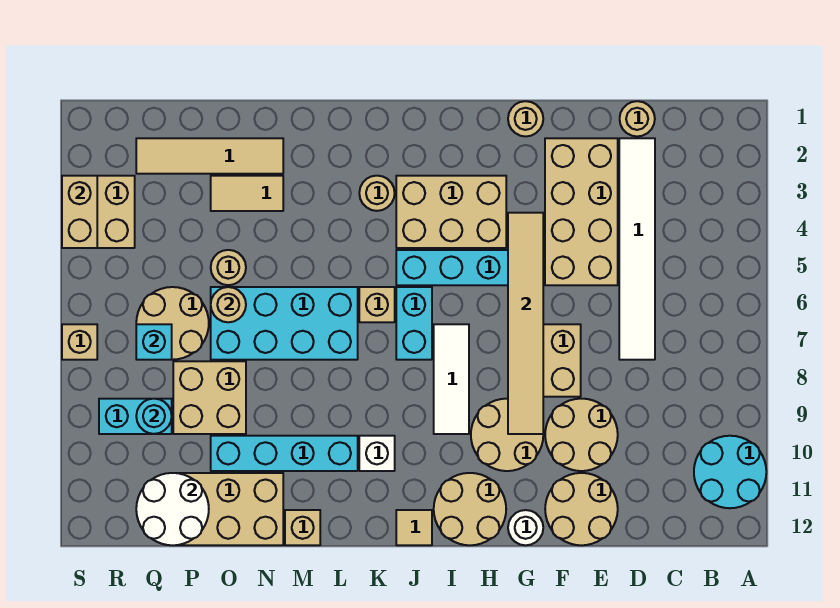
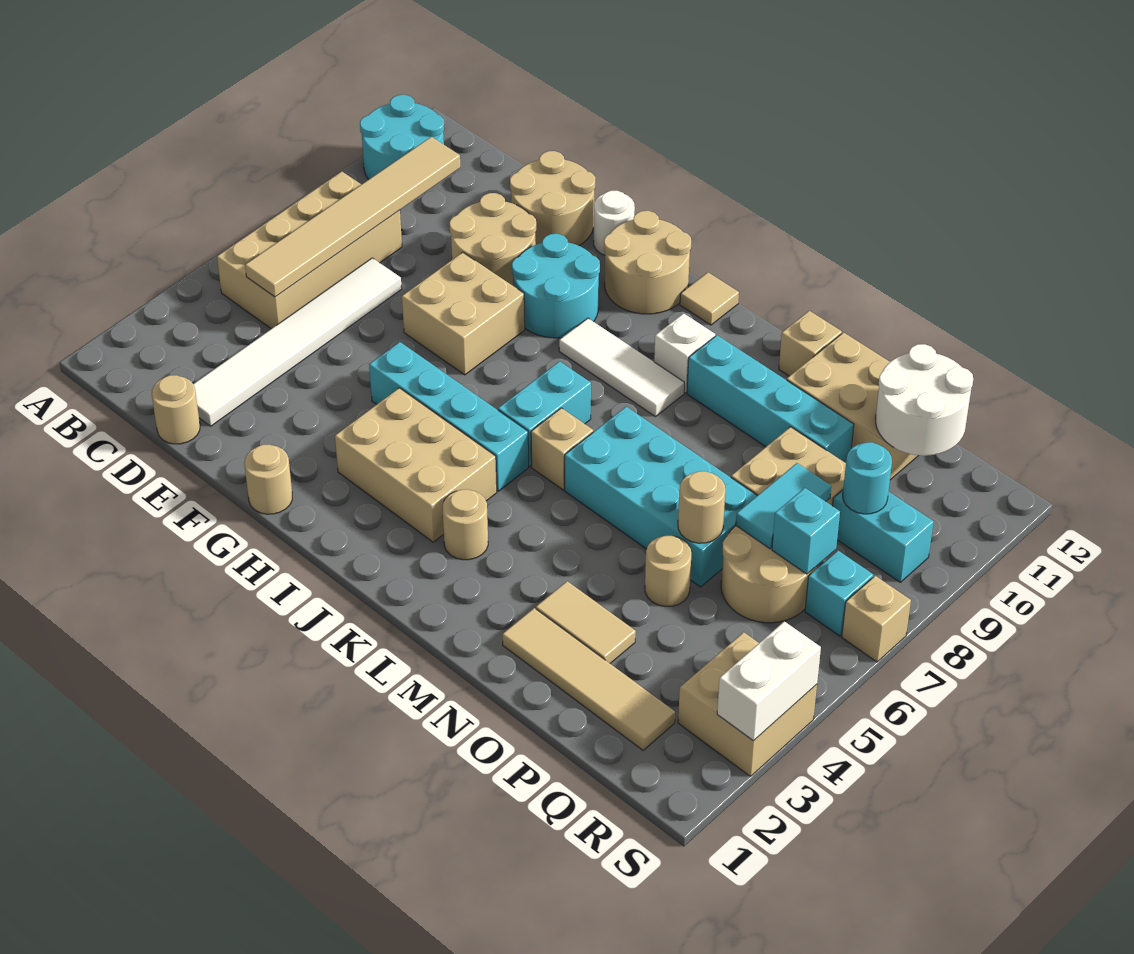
tan brick E2:F5 level 1 -> tan brick B5:C8 level 1
tan tile G4:G9 level 2 -> tan tile C5:C10 level 2
tan round brick G9:H10 level 1 -> cyan round brick G9:H10 level 1
white tile I7:I9 level 1 -> white tile I9:K9 level 1
none -> cyan tile P7:P8 level 2
none -> cyan brick R7 level 1
tan brick S3:S4 level 2 -> white brick S3:S4 level 2

